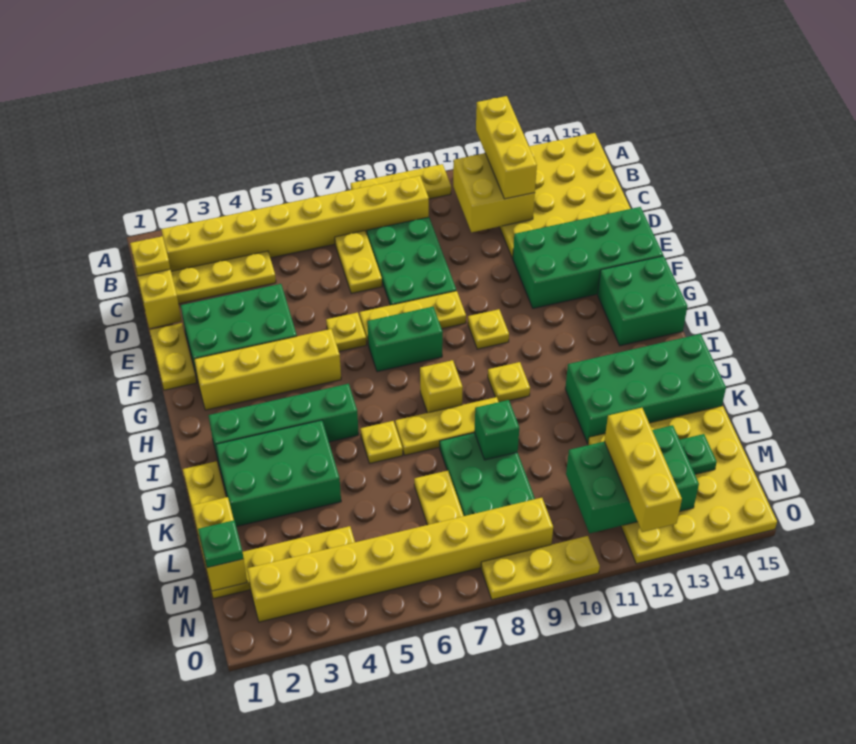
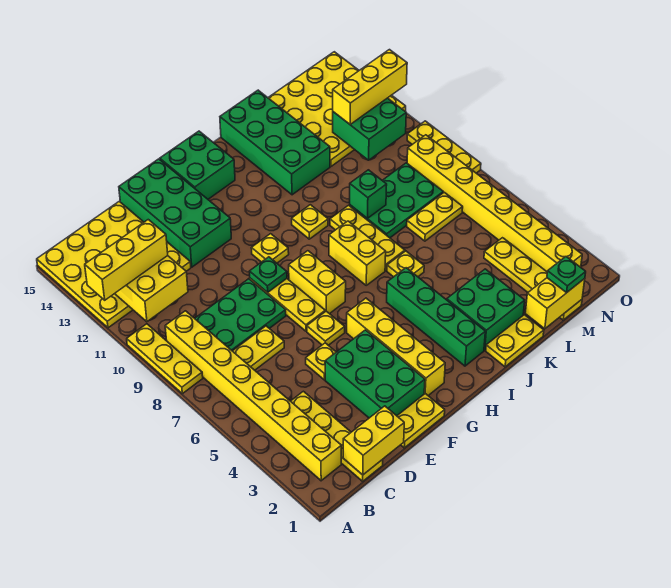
yellow plate C1 level 3 -> yellow plate E5 level 1
green brick G7:G8 level 1 -> yellow brick G7:G8 level 1
yellow brick I8 level 1 -> yellow brick I7:I8 level 1
green brick J2:K4 level 1 -> green brick J2:K3 level 1
green brick M11:N13 level 2 -> green brick M11:N12 level 2
green plate M14 level 2 -> green plate F9 level 2

